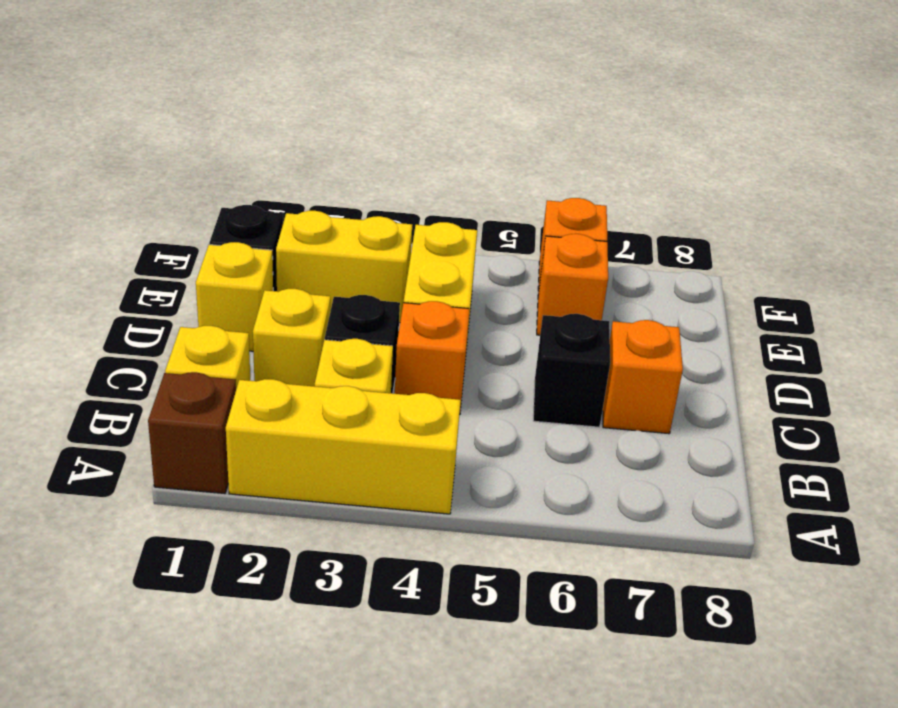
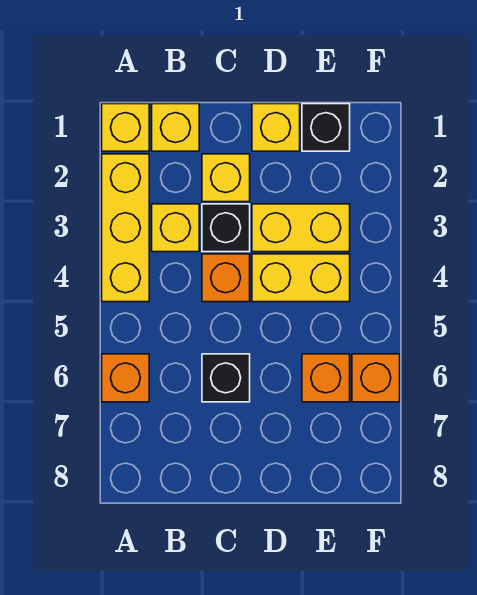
brown brick A1 level 1 -> yellow brick A1 level 1
orange brick C7 level 1 -> orange brick A6 level 1
yellow brick E2:E3 level 1 -> yellow brick D3:E3 level 1

